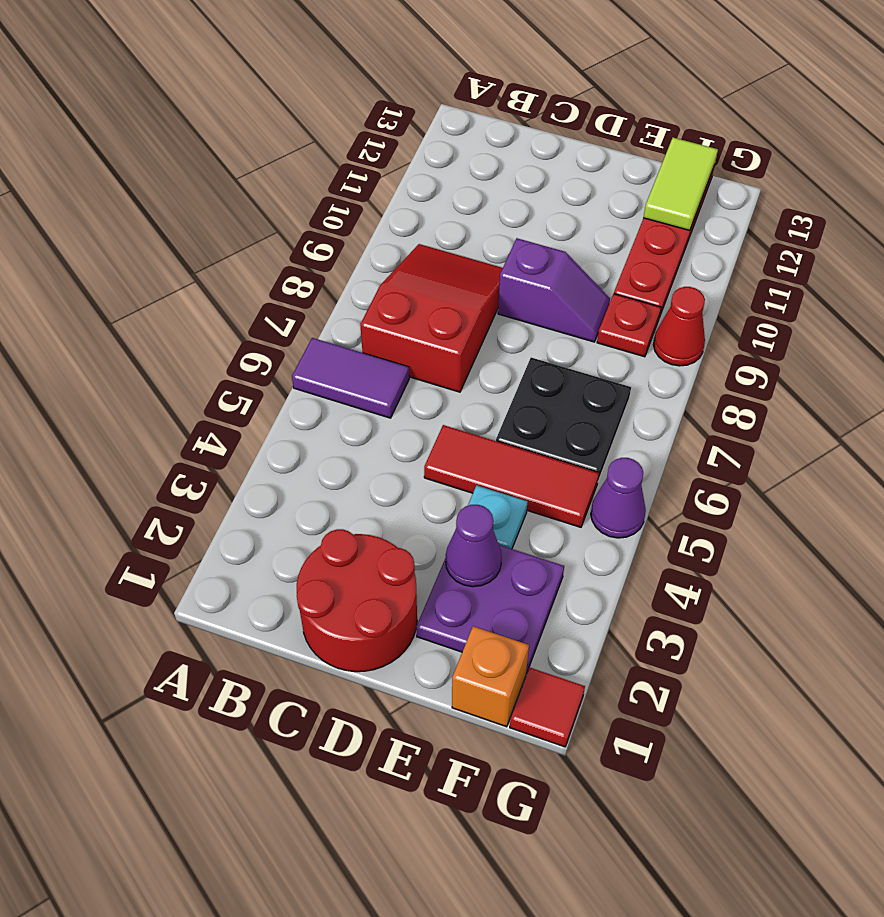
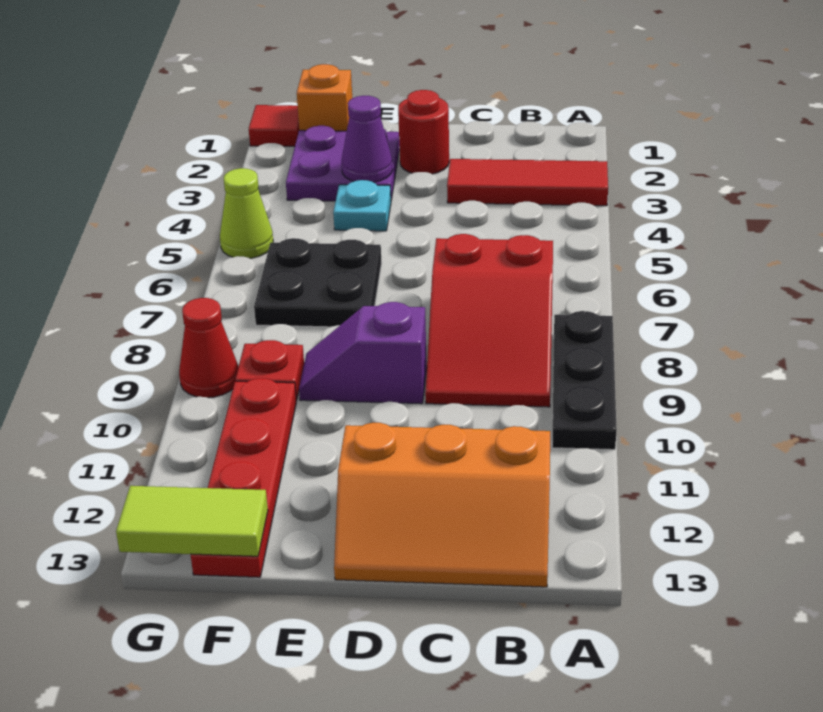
purple tile A6:B6 level 1 -> none
none -> black plate A8:A10 level 1
none -> orange slope B12:D13 level 1 top 12
red round brick C1:D2 level 1 -> red round brick D2 level 1
red tile D5:F5 level 1 -> red tile A3:C3 level 1
lime tile F12:F13 level 2 -> lime tile F13:G13 level 2
purple cone G5 level 1 -> lime cone G5 level 1

